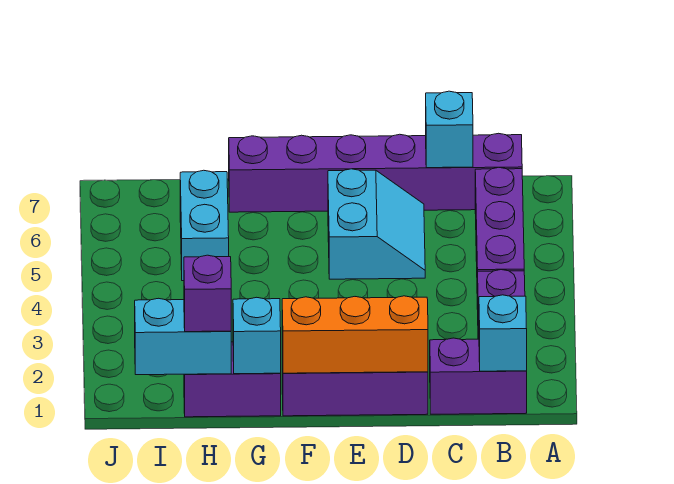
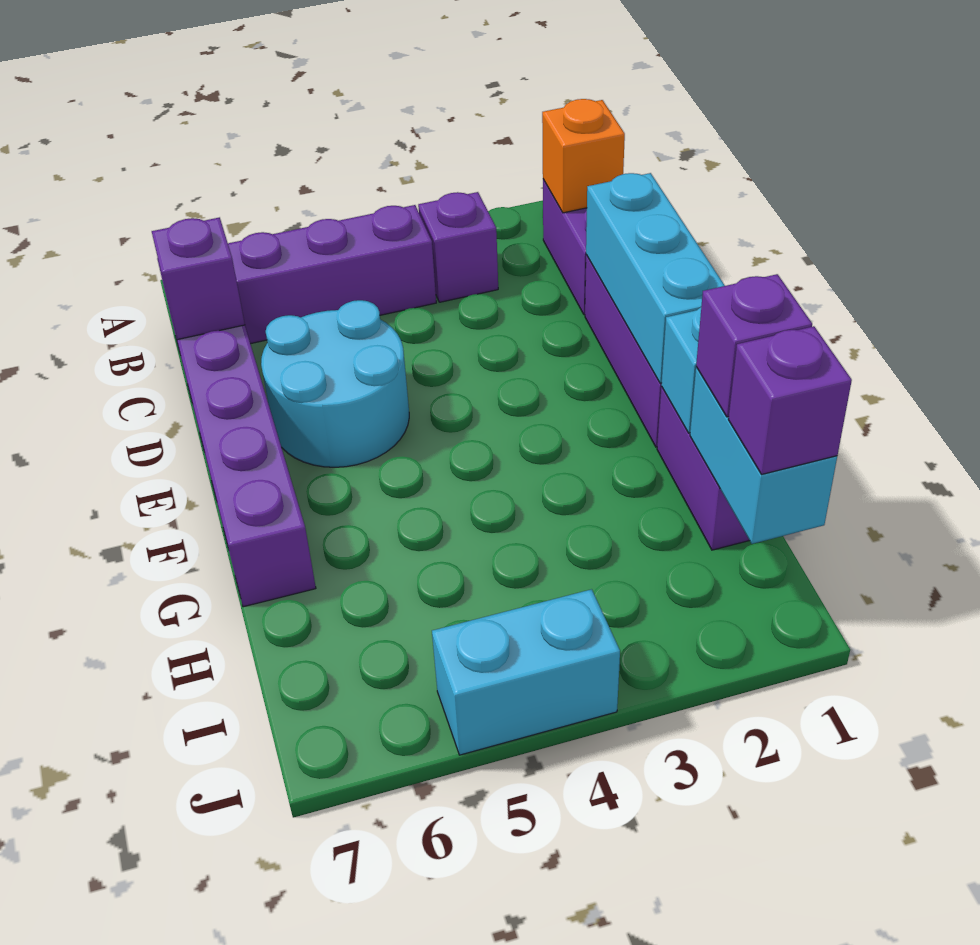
cyan brick B1 level 2 -> orange brick B1 level 2
cyan brick C7 level 2 -> purple brick C7 level 2
orange brick D1:F1 level 2 -> cyan brick D1:F1 level 2
cyan slope D5:E6 level 1 top E -> cyan round brick D5:E6 level 1
cyan brick H5:H6 level 1 -> cyan brick J4:J5 level 1
none -> purple brick I1 level 3

